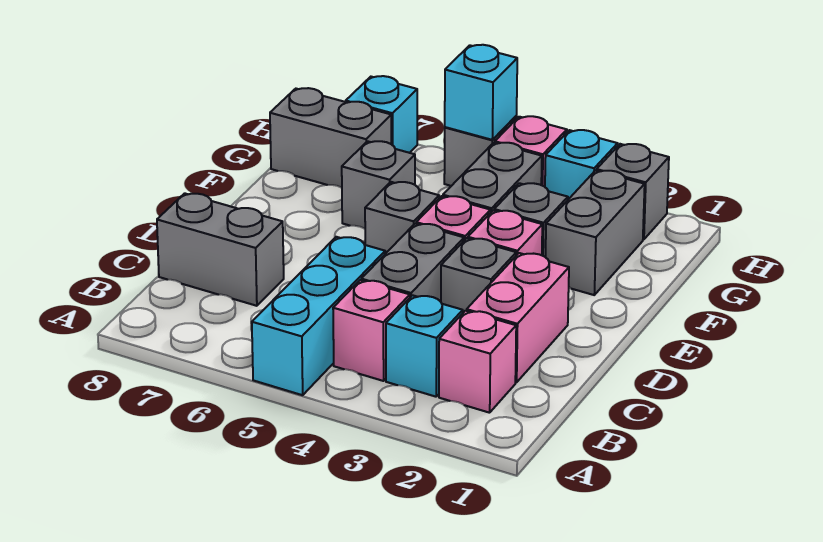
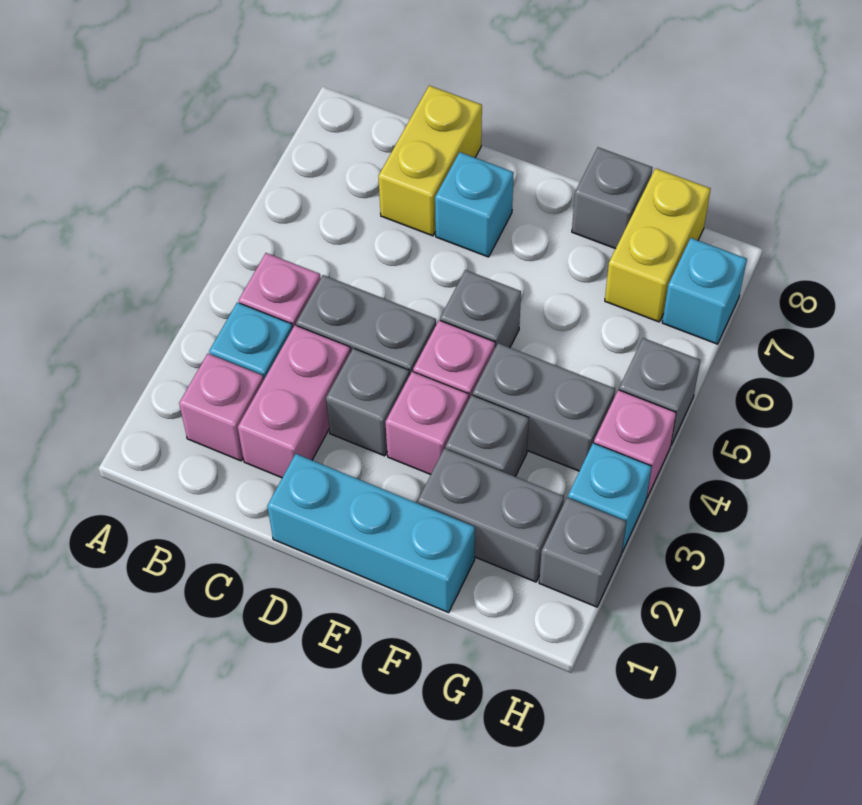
cyan brick A5:C5 level 1 -> cyan brick D1:F1 level 1
pink brick C2:D2 level 1 -> pink brick C2:C3 level 1
grey brick C7:C8 level 1 -> yellow brick C7:C8 level 1
grey brick F6 level 1 -> grey brick F8 level 1
grey brick G7:G8 level 1 -> yellow brick G7:G8 level 1
cyan brick H5 level 2 -> cyan brick D7 level 1

